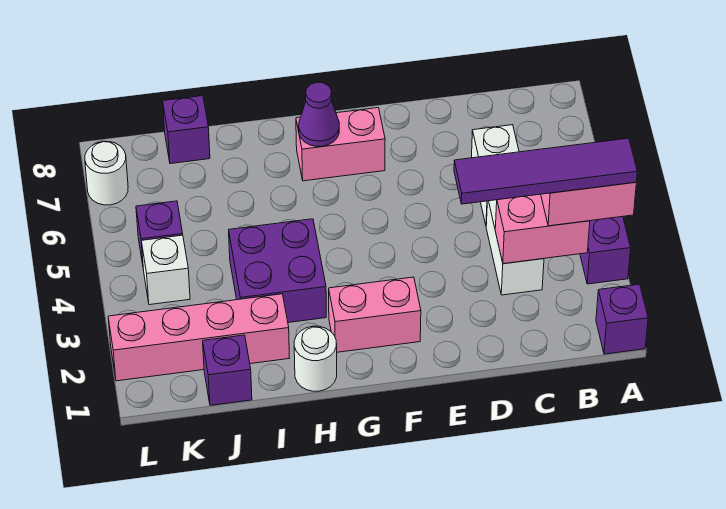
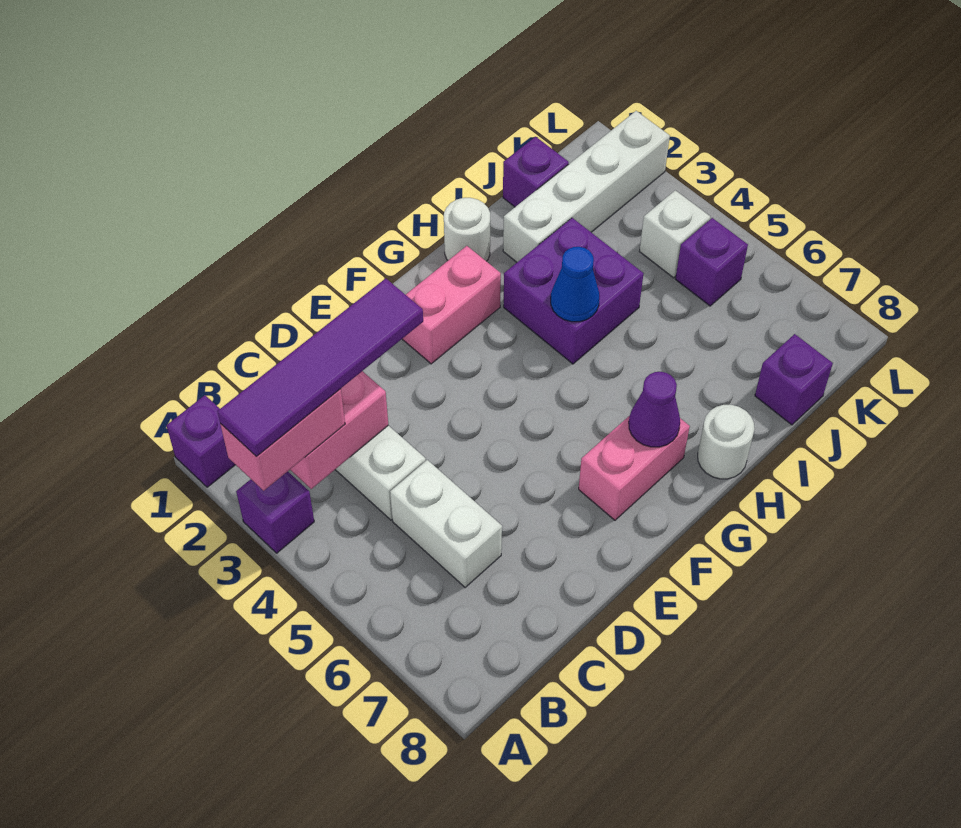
none -> blue cone H4 level 2
pink brick I2:L2 level 1 -> white brick I2:L2 level 1
white round brick L7 level 1 -> white round brick H8 level 1

